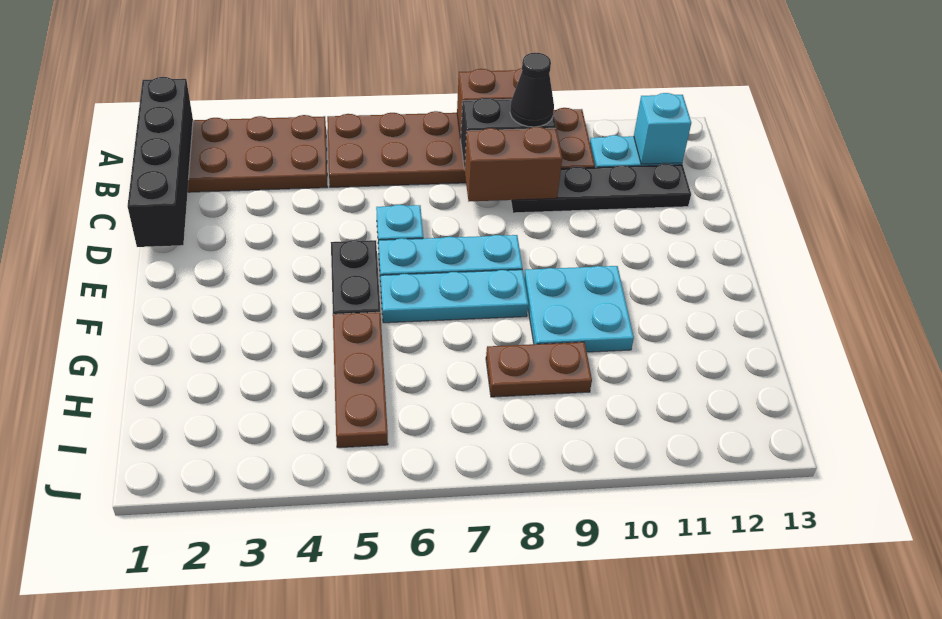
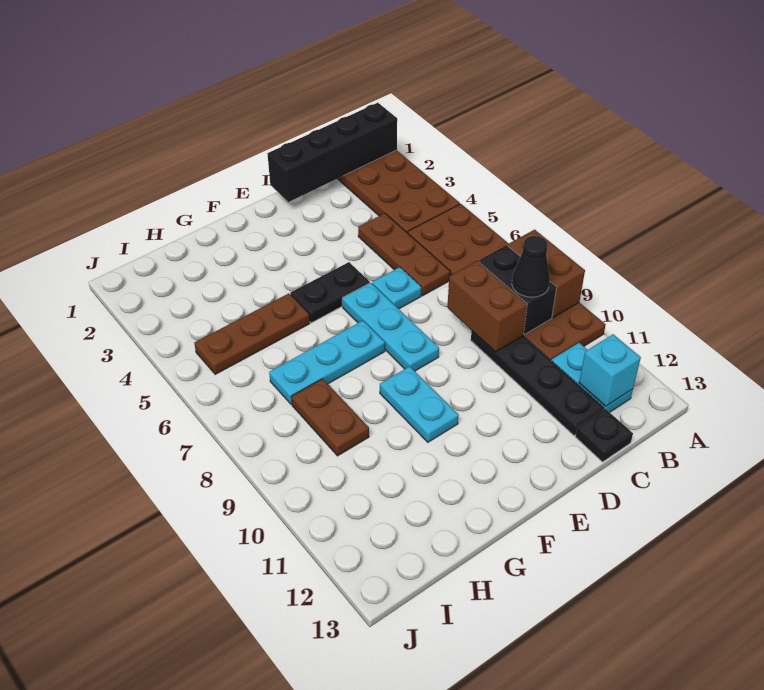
none -> brown plate C4:C6 level 1
none -> black plate C13 level 1
cyan plate F6:F8 level 1 -> cyan plate F7:H7 level 1
cyan plate F9:G10 level 1 -> cyan plate F9:F10 level 1

